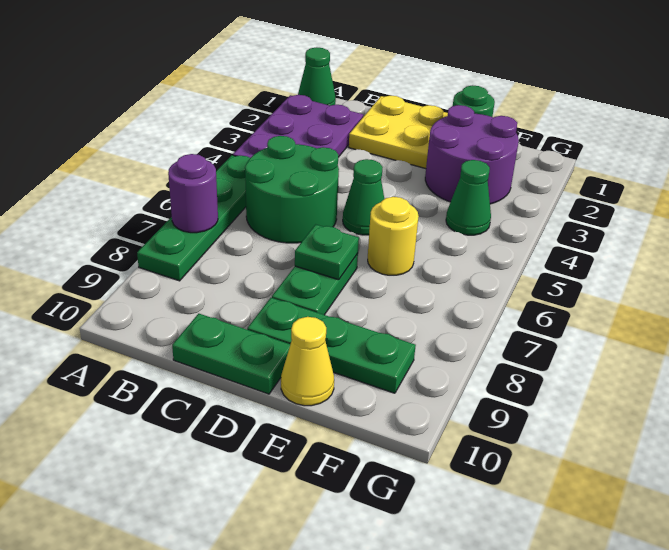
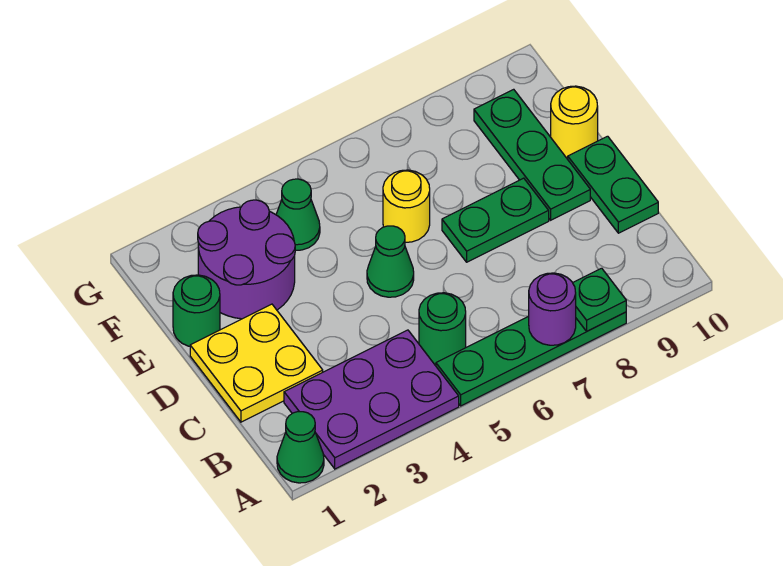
green round brick B5:C6 level 1 -> green round brick B5 level 1
green plate D7 level 2 -> green plate A8 level 2
yellow cone E10 level 1 -> yellow round brick E10 level 1

